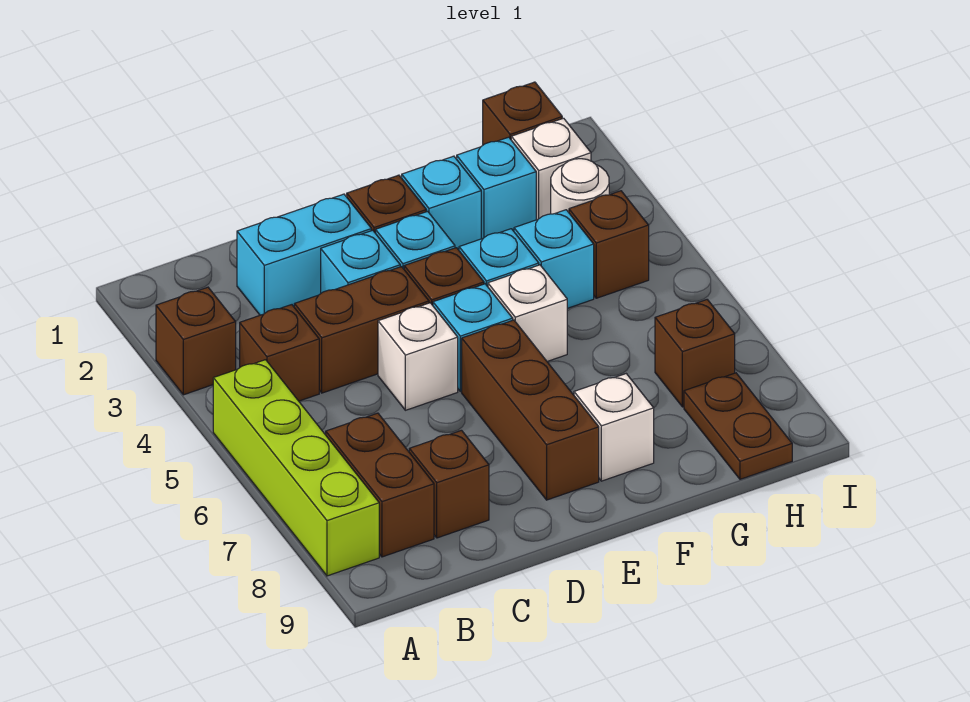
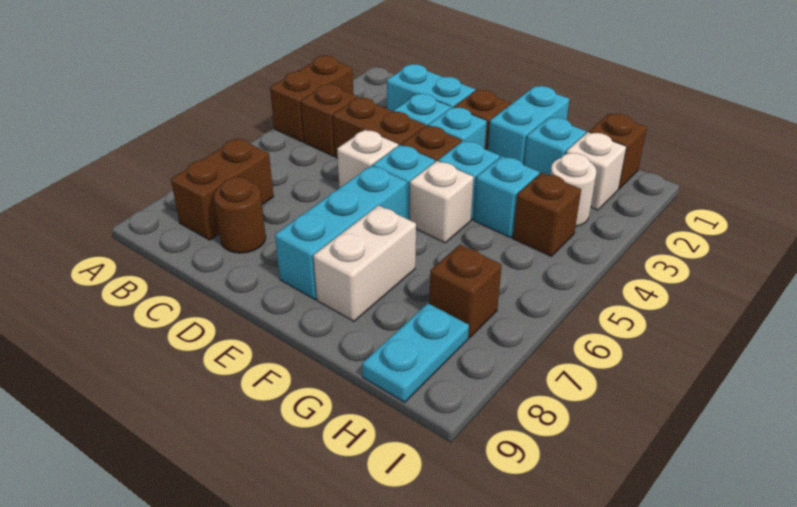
brown brick A3 level 1 -> brown brick A3:A4 level 1
lime brick A5:A8 level 1 -> none
brown brick C8 level 1 -> brown round brick C8 level 1
brown brick E6:E8 level 1 -> cyan brick E6:E8 level 1
cyan brick F2 level 1 -> cyan brick F1:F2 level 1
white brick F8 level 1 -> white brick F7:F8 level 1
brown plate H8:H9 level 1 -> cyan plate H8:H9 level 1

